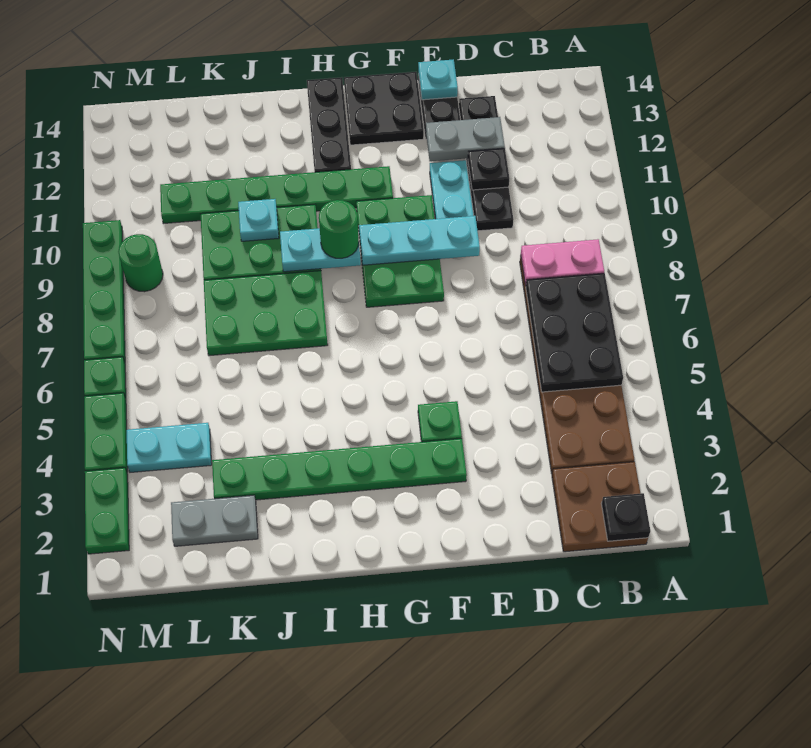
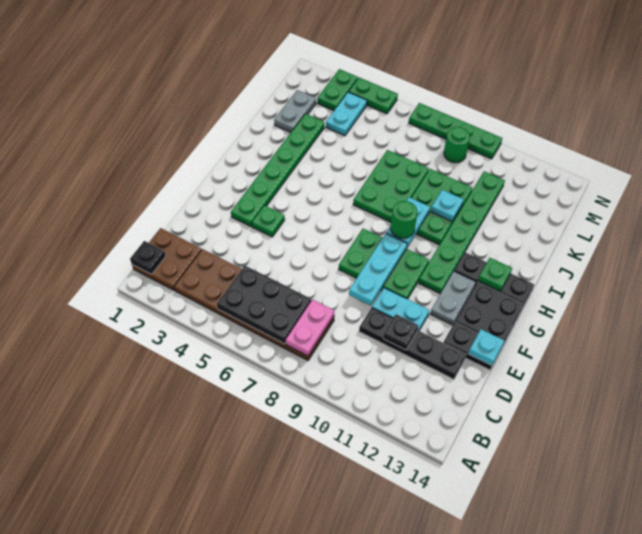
grey plate D12:E12 level 2 -> grey plate F12:G12 level 1
green plate N2:N3 level 1 -> green plate M3:N3 level 1
green plate N6 level 1 -> green plate H13 level 2

